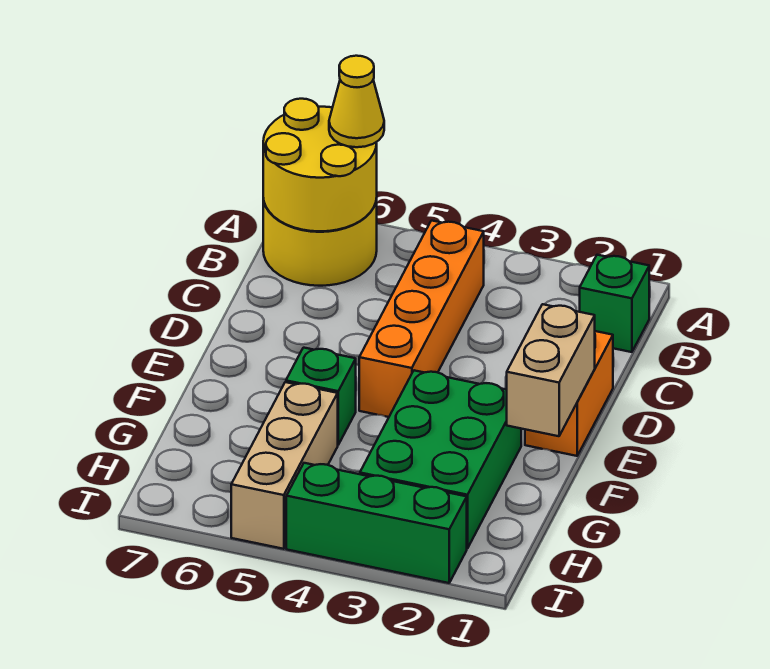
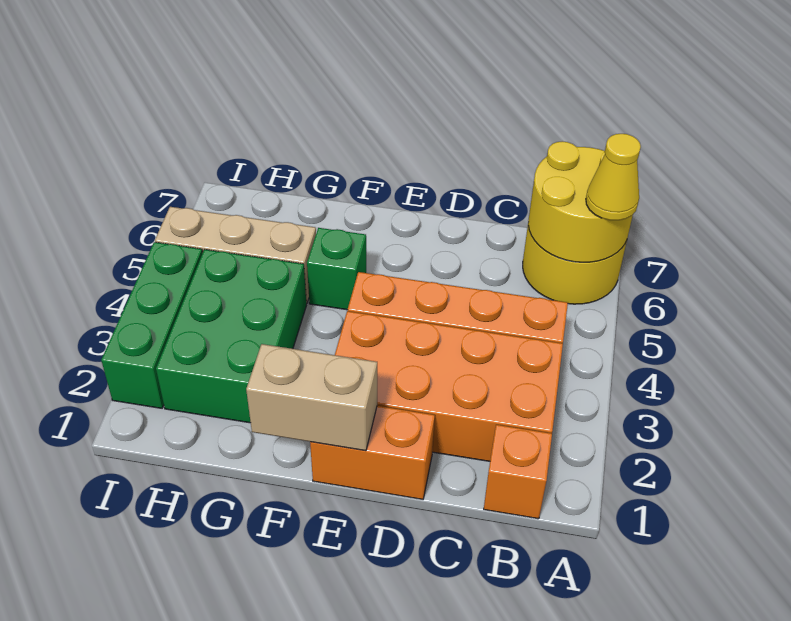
green brick B1 level 1 -> orange brick B1 level 1
none -> orange brick B2:E3 level 1
green brick F2:H3 level 1 -> green brick G2:H4 level 1

